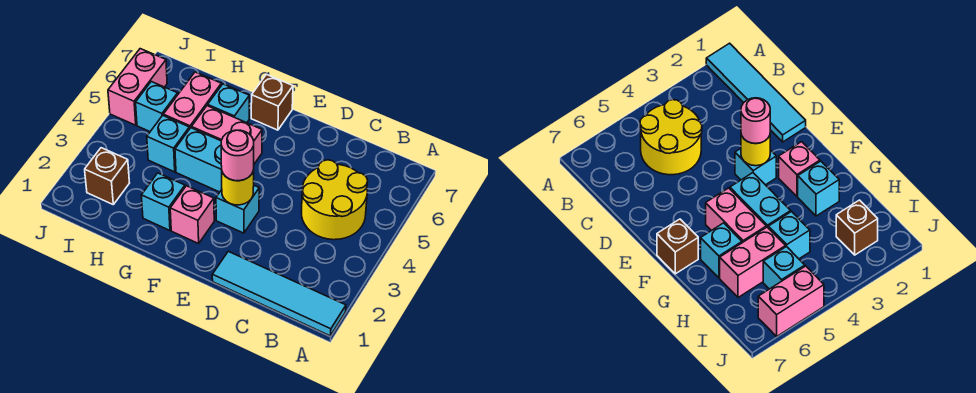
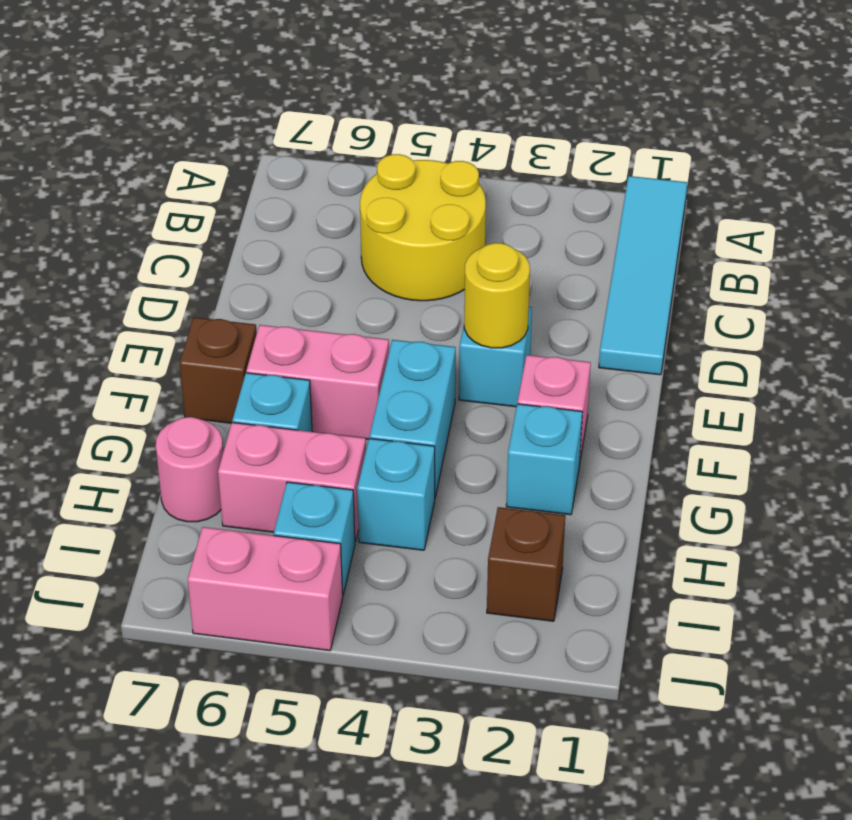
pink round brick E3 level 3 -> pink round brick H7 level 1
pink brick F5:G5 level 1 -> pink brick F5:F6 level 1

